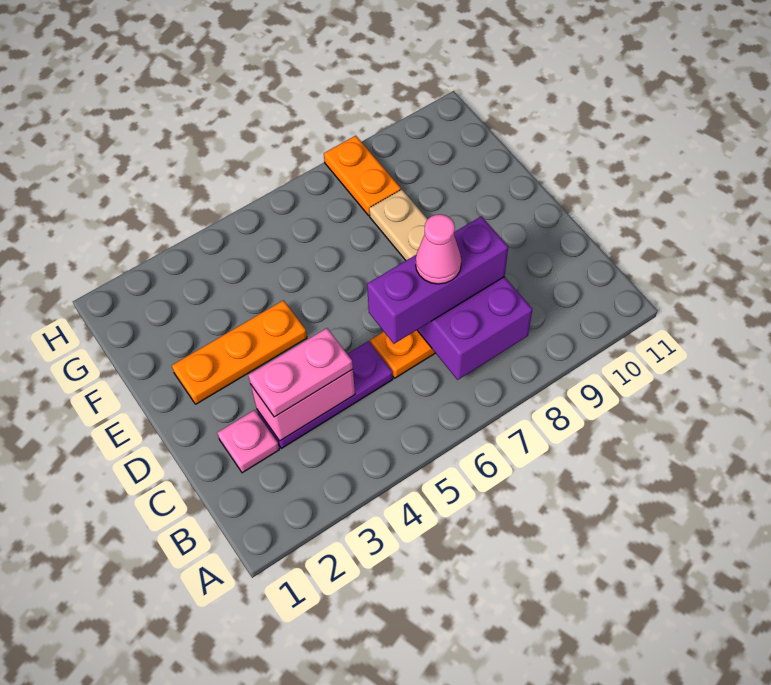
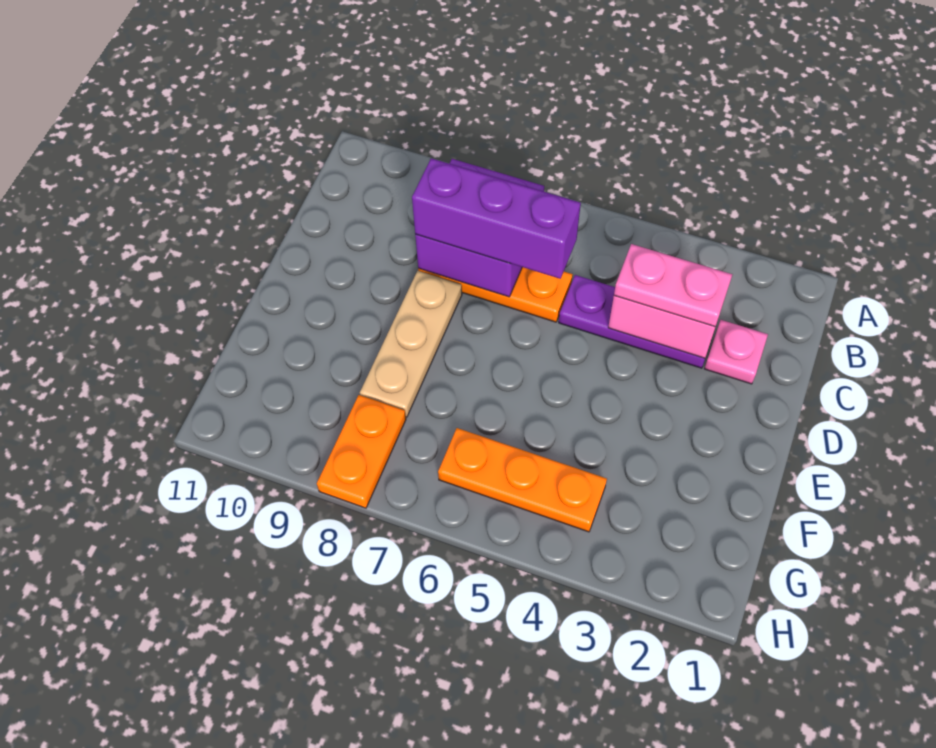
pink cone C7 level 4 -> none
orange plate E2:E4 level 1 -> orange plate G4:G6 level 1

